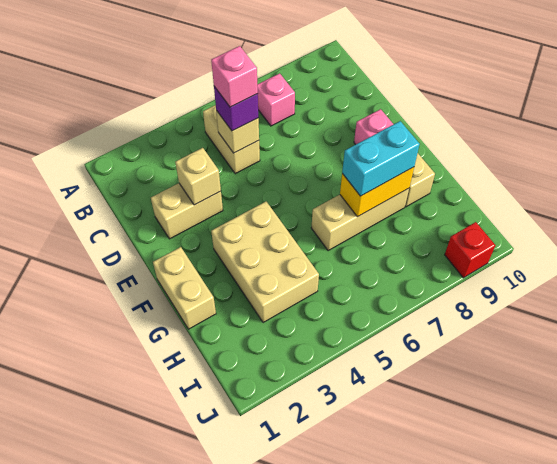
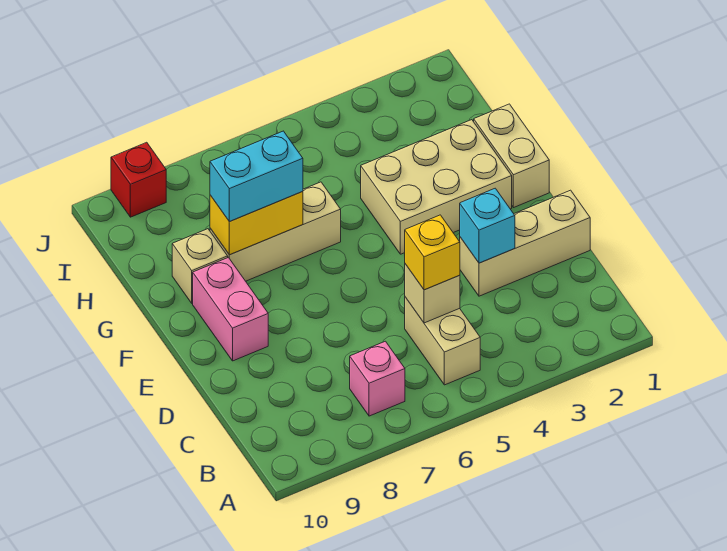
purple brick C5 level 3 -> yellow brick C5 level 3
pink brick C5 level 4 -> none
tan brick D2:D3 level 1 -> tan brick D1:D3 level 1
tan brick D3 level 2 -> cyan brick D3 level 2
tan brick F3:H4 level 1 -> tan brick F2:G4 level 1

